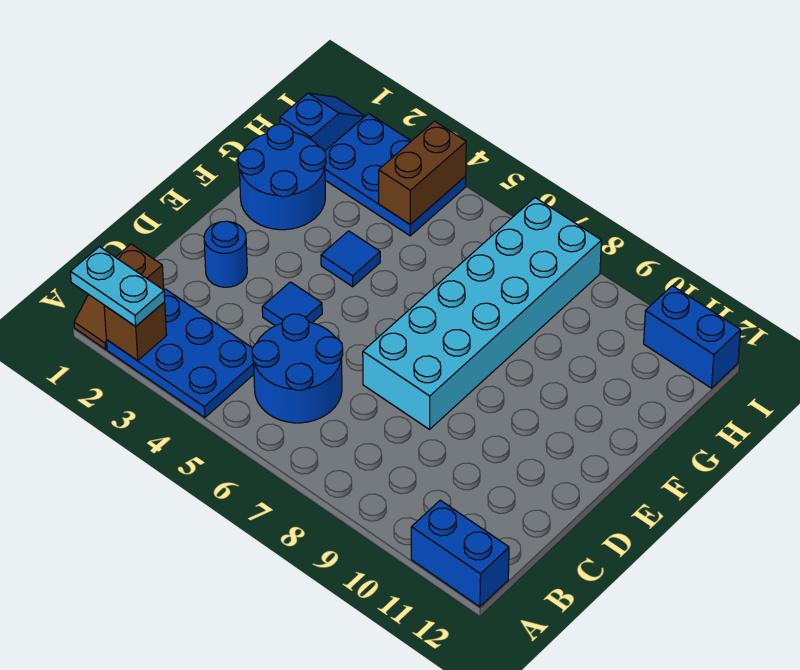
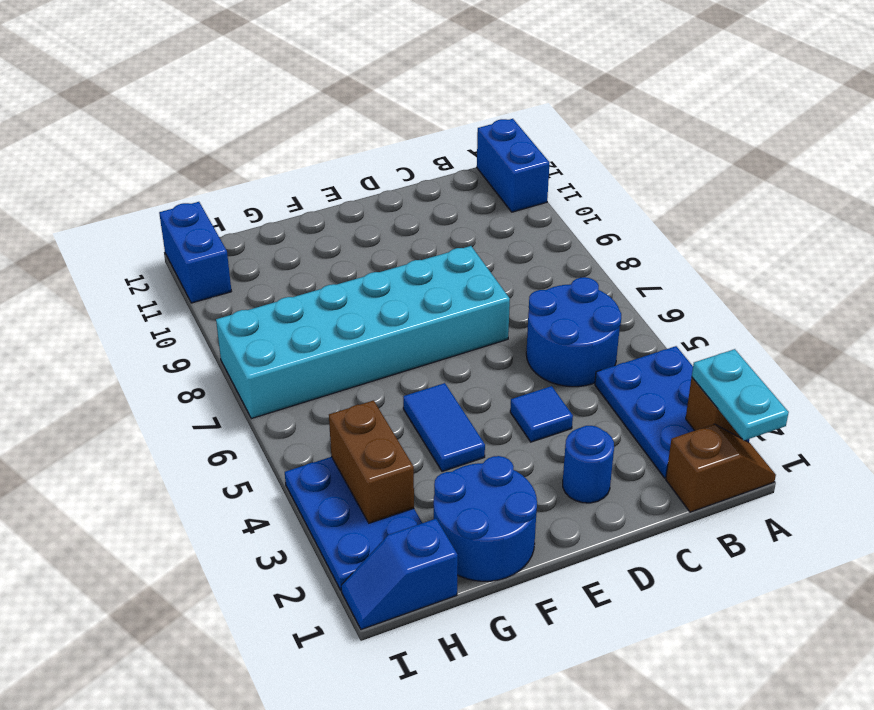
blue tile F4 level 1 -> blue tile F4:F5 level 1
brown brick H4:I4 level 2 -> brown brick H3:H4 level 2

